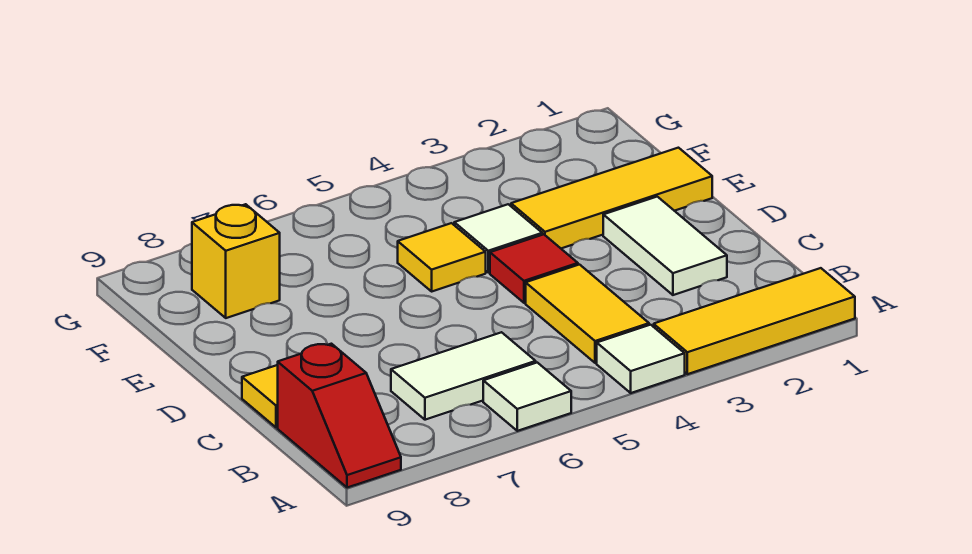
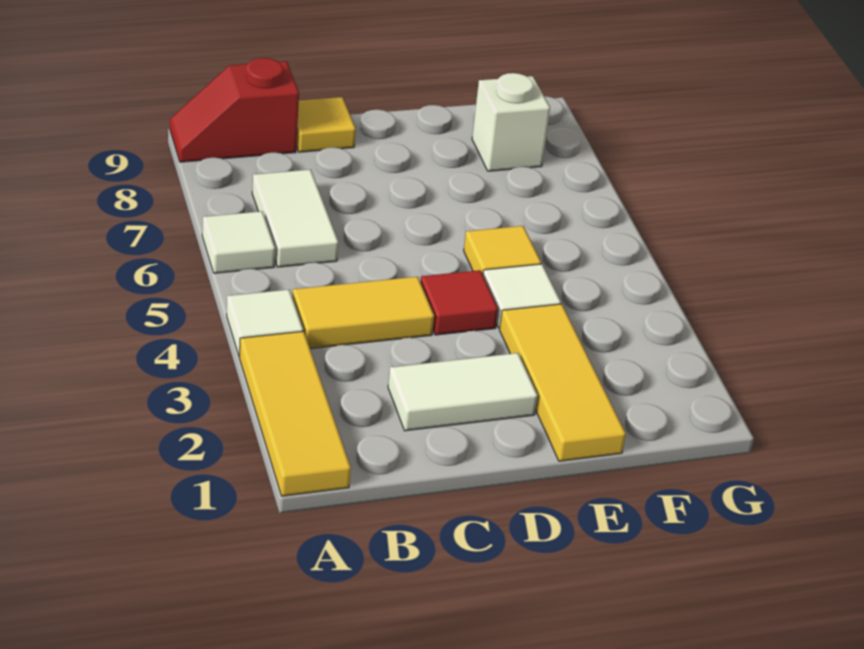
yellow brick F8 level 1 -> white brick F8 level 1

